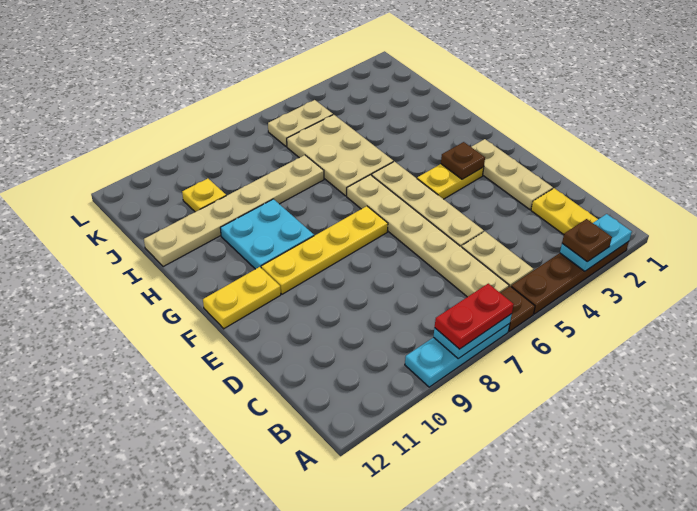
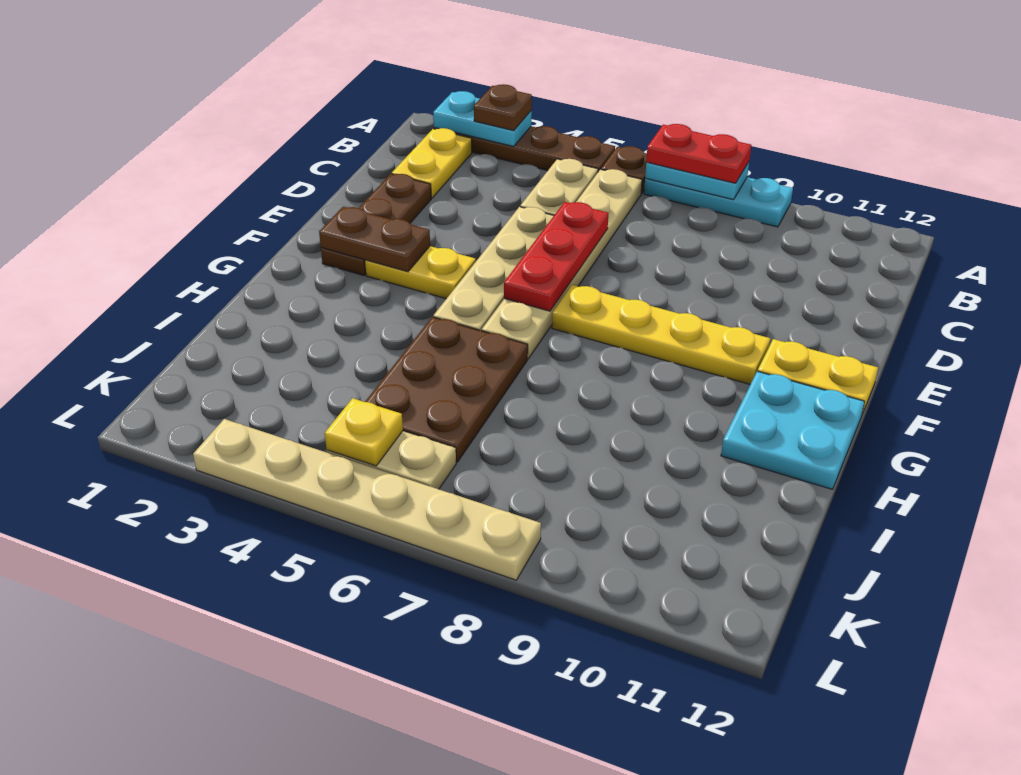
tan plate D2:F2 level 1 -> brown plate D2:F2 level 1
none -> red plate D6:F6 level 2
brown plate F3 level 2 -> brown plate F2:F3 level 2
cyan plate G9:H10 level 1 -> cyan plate G11:H12 level 1
tan plate H5:J6 level 1 -> brown plate H5:J6 level 1
tan plate I7:I12 level 1 -> tan plate L3:L8 level 1
yellow plate J10 level 1 -> yellow plate K5 level 2

